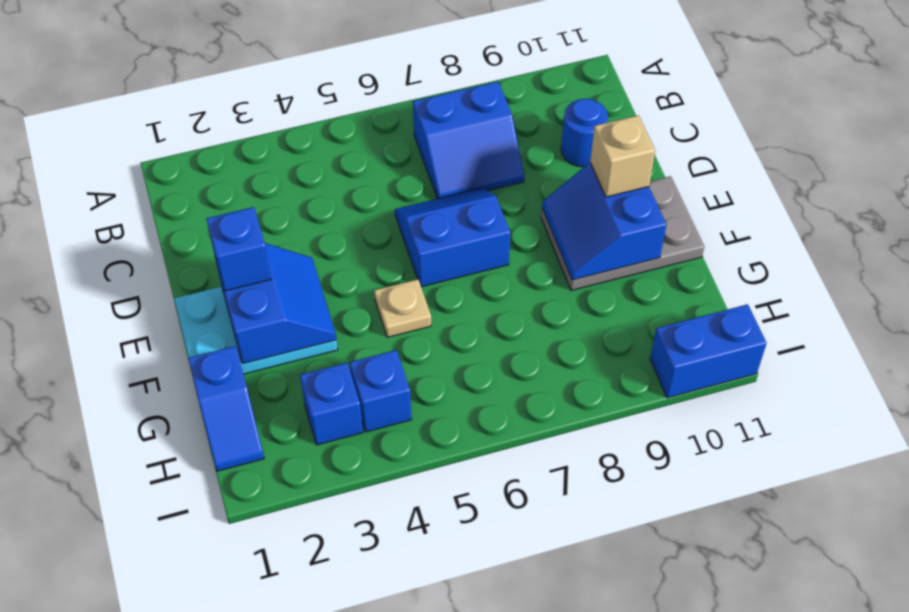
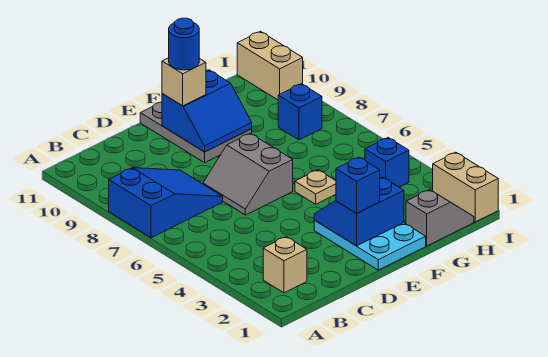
none -> tan brick B2 level 1
blue slope B7:C8 level 1 top B -> blue slope A7:C8 level 1 top A
blue round brick C10 level 1 -> blue round brick E10 level 4
blue slope D6:E7 level 1 top E -> grey slope D6:E7 level 1 top E
blue slope G1:H1 level 1 top G -> grey slope G1:H1 level 1 top G
blue brick H3 level 1 -> blue brick H8 level 1
none -> tan brick I1:I2 level 1
blue brick I10:I11 level 1 -> tan brick I10:I11 level 1

